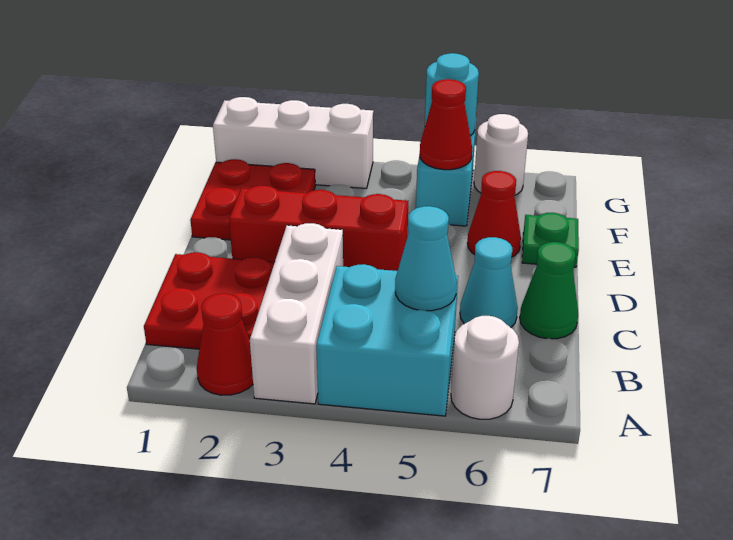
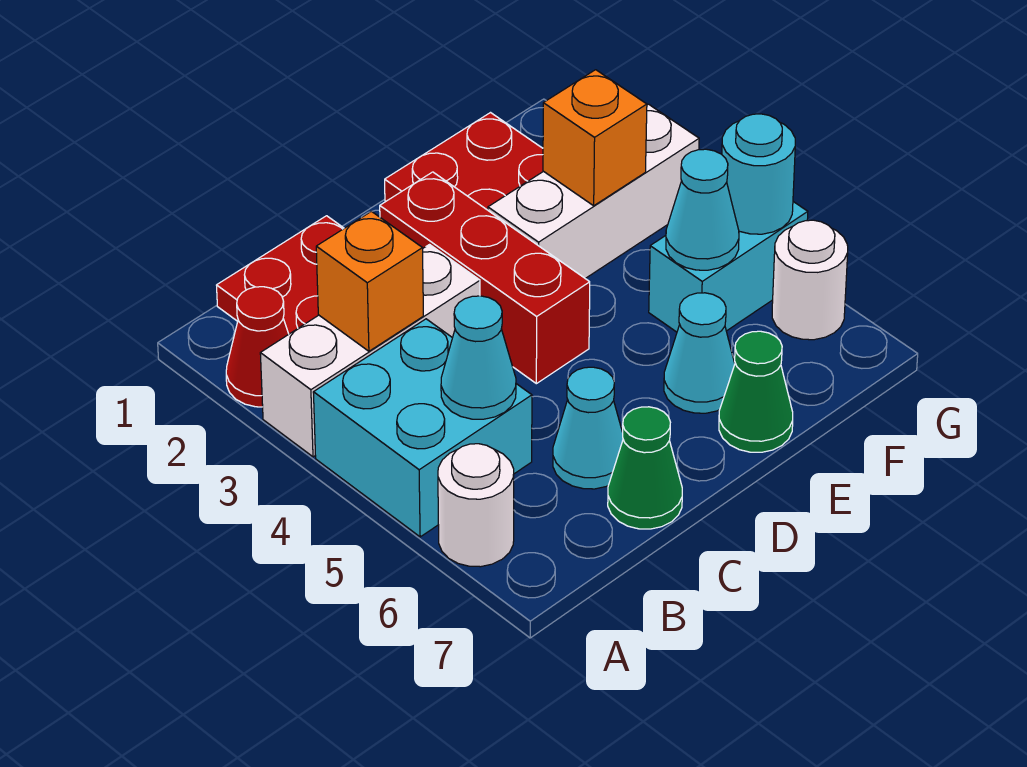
none -> orange brick B3 level 2
red cone E6 level 1 -> cyan cone E6 level 1
green plate E7 level 1 -> green cone E7 level 1
none -> orange brick F3 level 2
red cone F5 level 2 -> cyan cone F5 level 2
white brick G1:G3 level 1 -> white brick E3:G3 level 1

